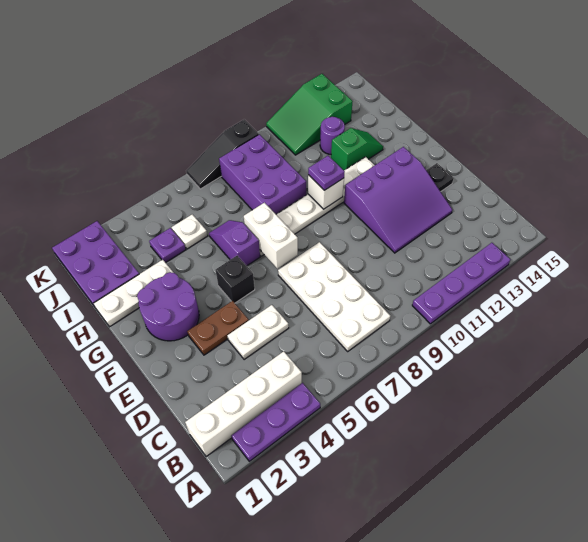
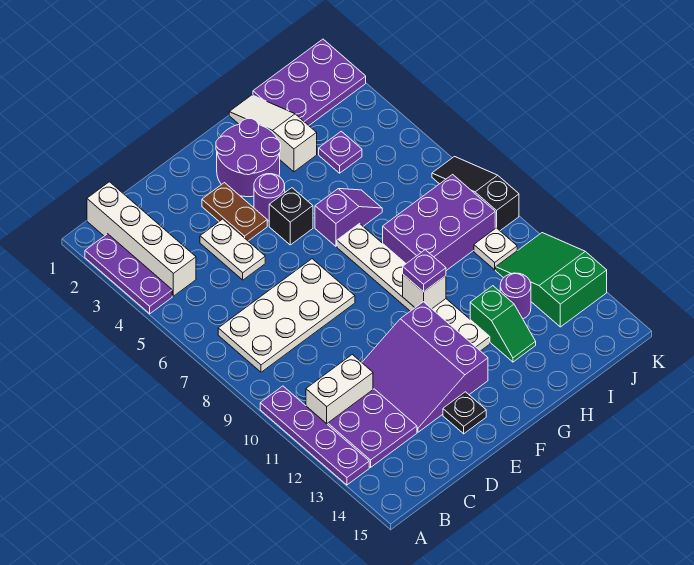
none -> purple plate B12:C13 level 1
none -> purple round brick F4 level 1
white brick F7:G7 level 2 -> white brick B11:C11 level 1
white plate H1:H3 level 1 -> white slope H1:H3 level 1 top 3
white plate I5 level 1 -> white plate J10 level 1

